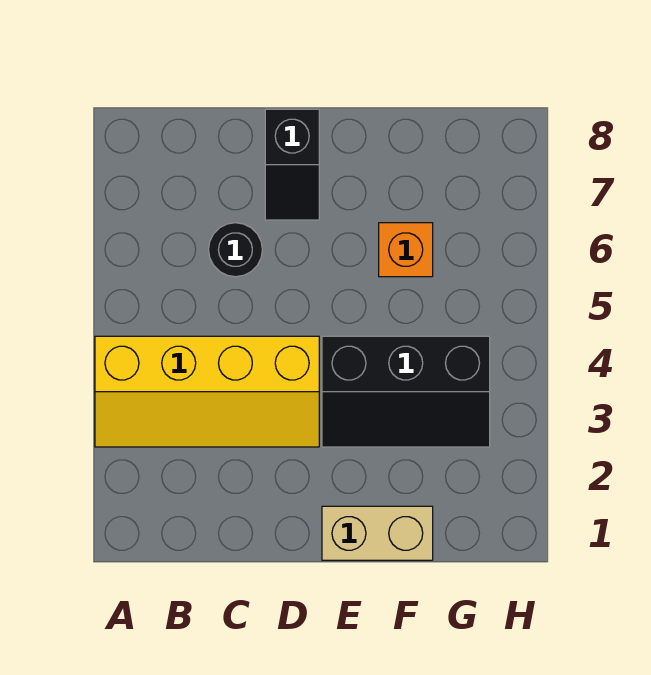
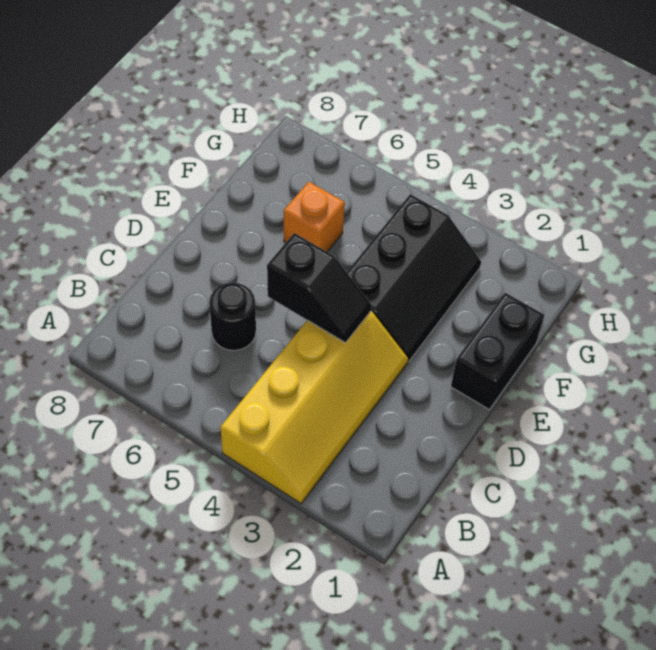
black slope D7:D8 level 1 top 8 -> black slope D4:D5 level 2 top 5
tan brick E1:F1 level 1 -> black brick E1:F1 level 1

